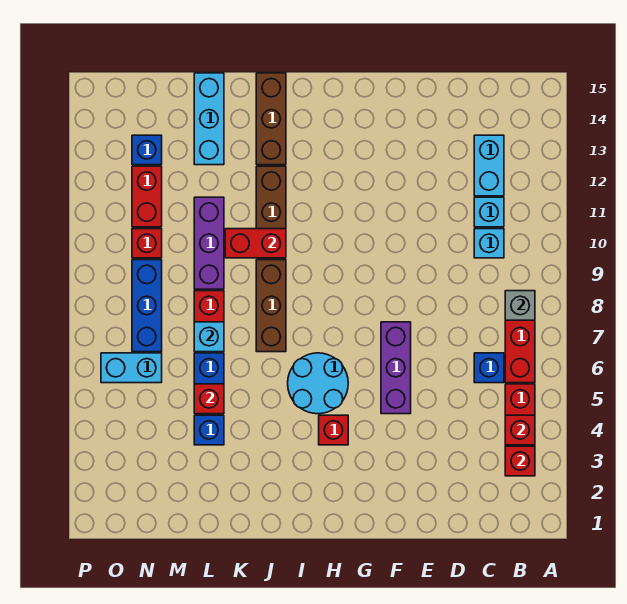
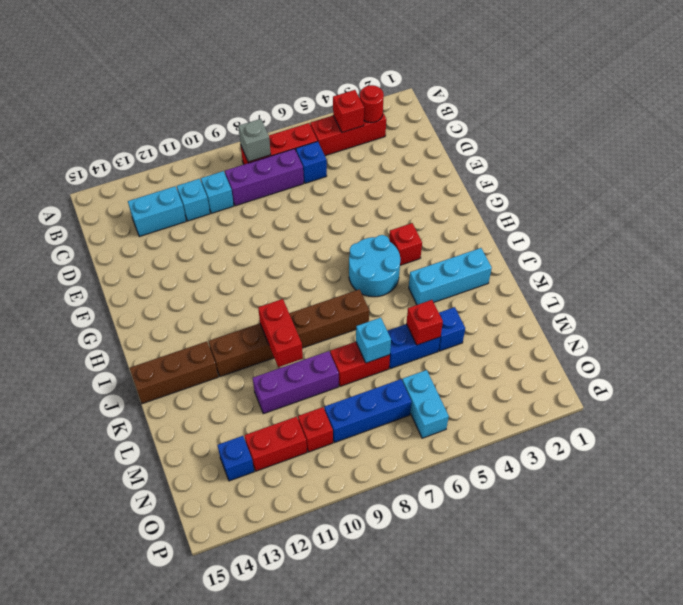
red brick B3 level 2 -> red round brick B3 level 2
purple brick F5:F7 level 1 -> purple brick C7:C9 level 1
cyan brick L13:L15 level 1 -> cyan brick J2:J4 level 1

